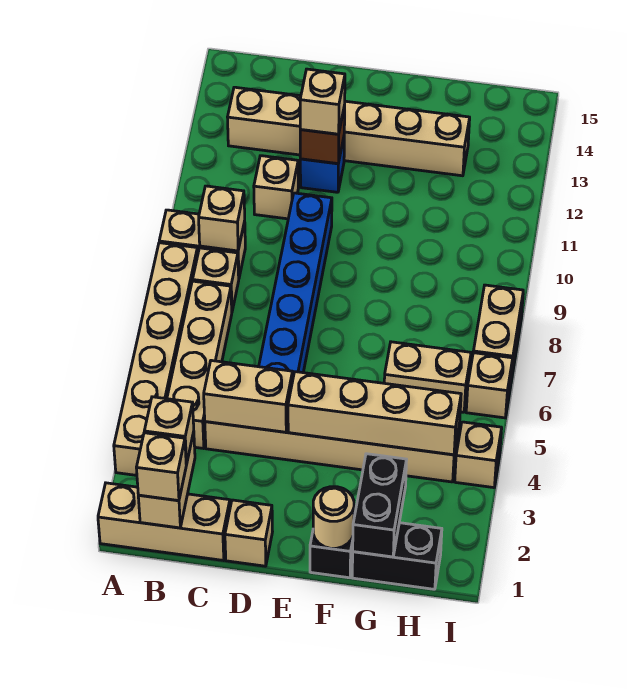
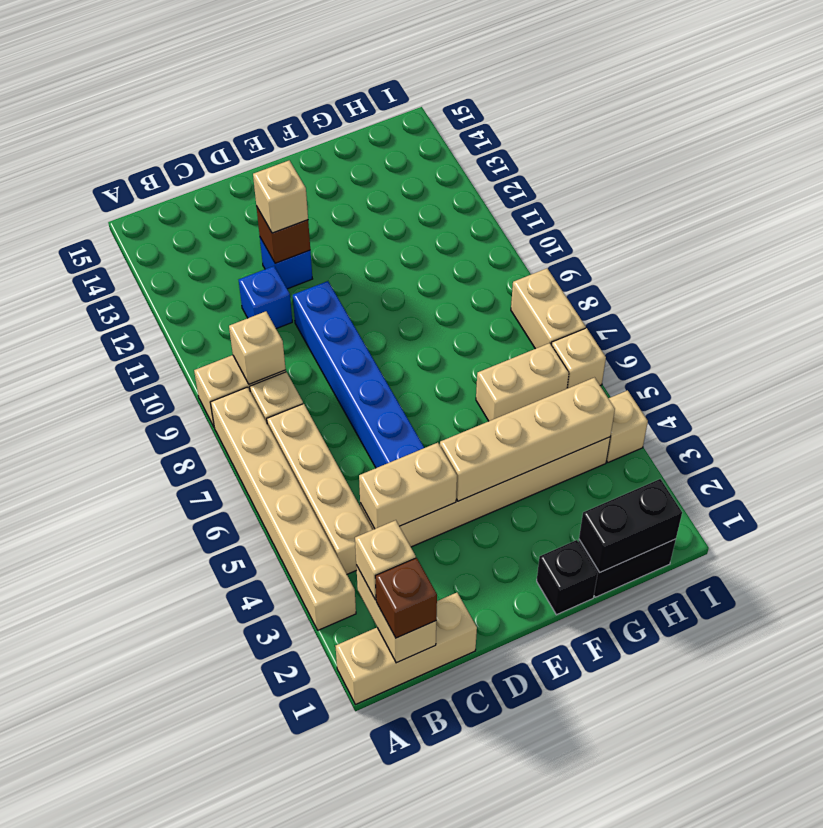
tan brick B1 level 3 -> brown brick B1 level 3
tan brick B13:G13 level 1 -> none
tan brick C11 level 1 -> blue brick C11 level 1
tan brick D1 level 1 -> none
tan round brick F1 level 2 -> none
black brick G1:G2 level 2 -> black brick G1:H1 level 2

